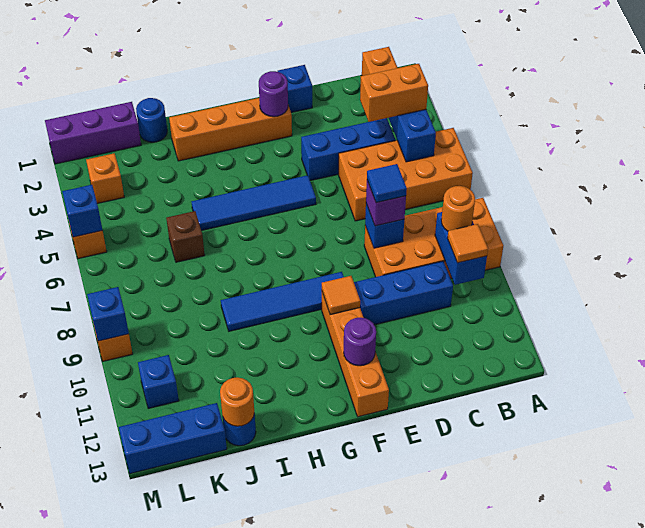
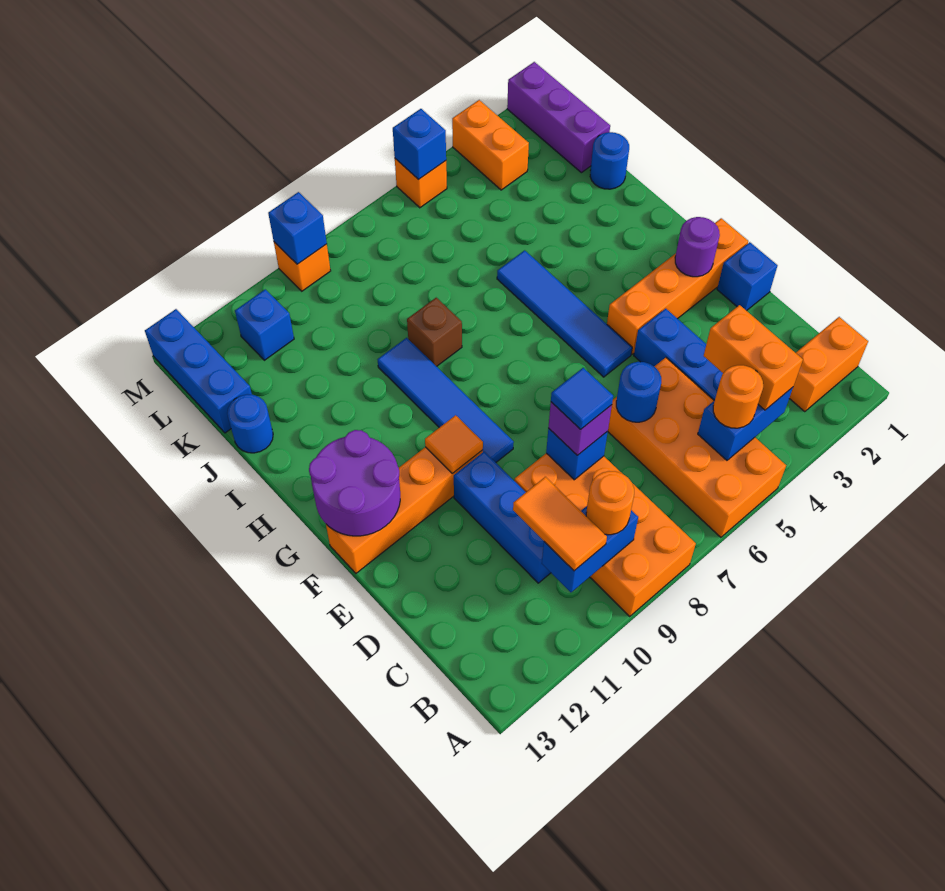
orange tile B10 level 3 -> orange tile B10:C10 level 3
none -> blue round brick D6 level 2
orange brick F2:I2 level 1 -> orange brick F1:F4 level 1
purple round brick F12 level 2 -> purple round brick F12:G13 level 2
brown brick J6 level 1 -> brown brick I8 level 1
orange round brick J13 level 2 -> orange round brick B5 level 3
orange brick L3 level 1 -> orange brick L3:M3 level 1

